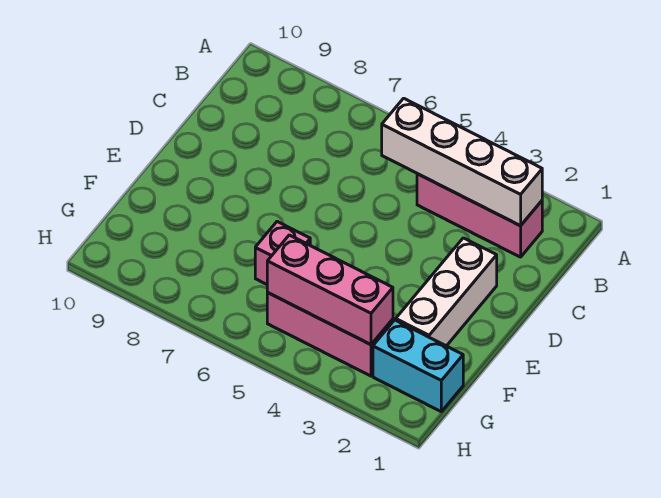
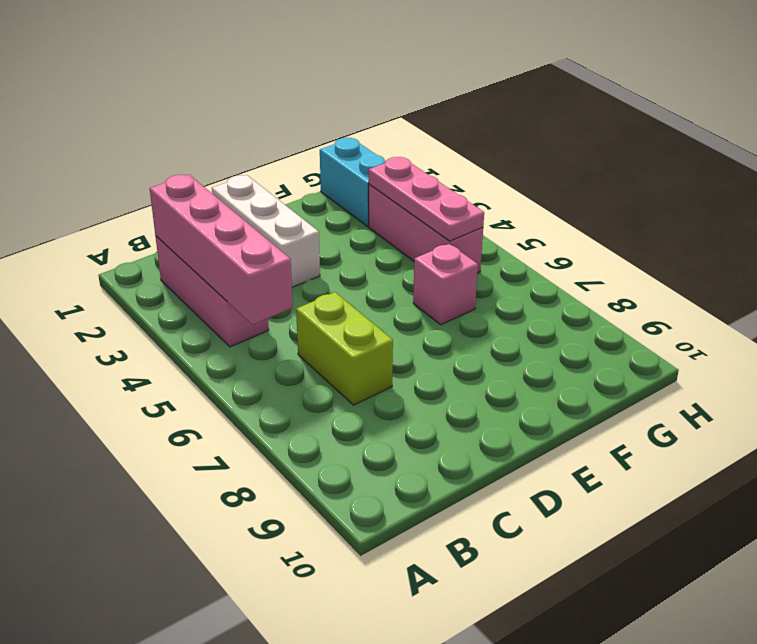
white brick B2:B5 level 2 -> pink brick B2:B5 level 2
none -> lime brick C6:C7 level 1
white brick D2:F2 level 1 -> white brick D1:D3 level 1
pink brick G3:G5 level 2 -> pink plate G3:G5 level 2

